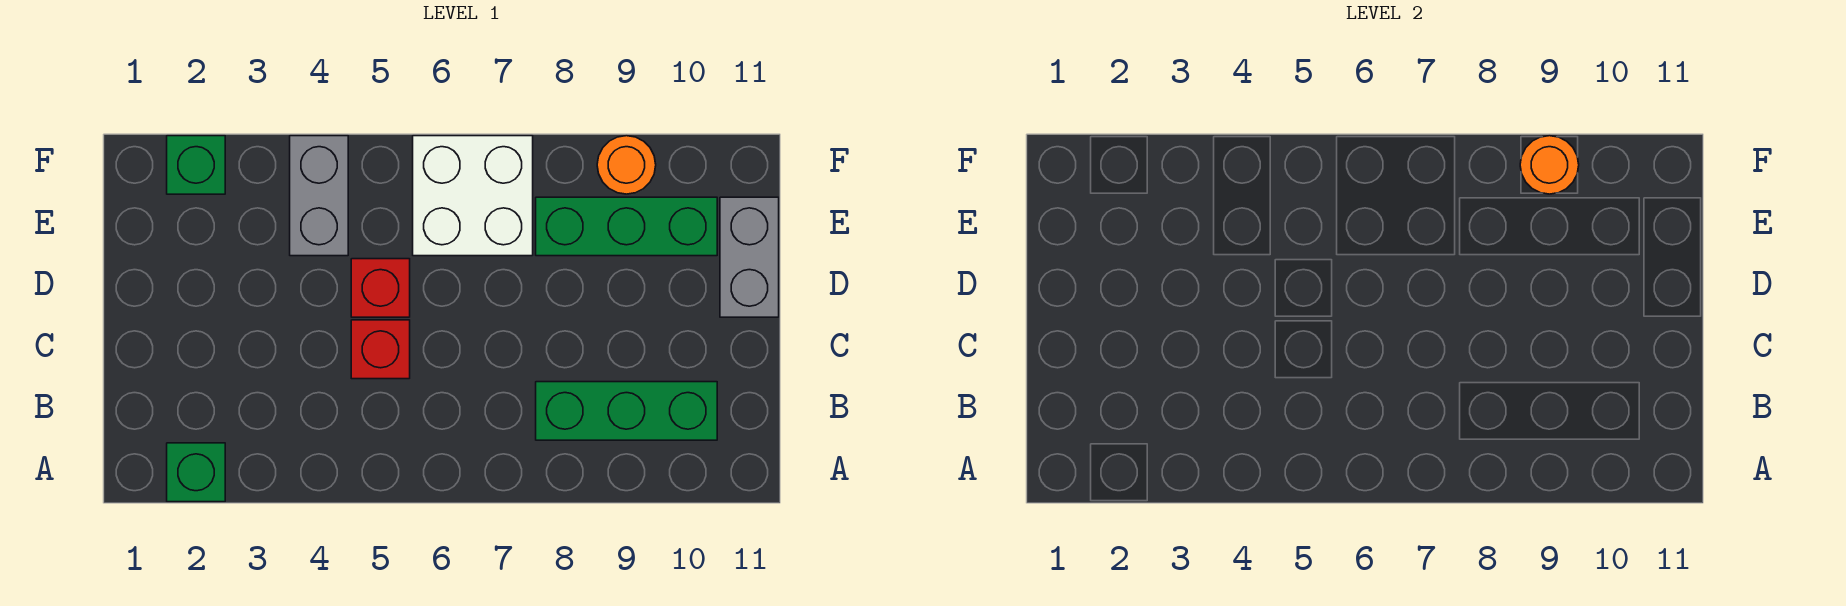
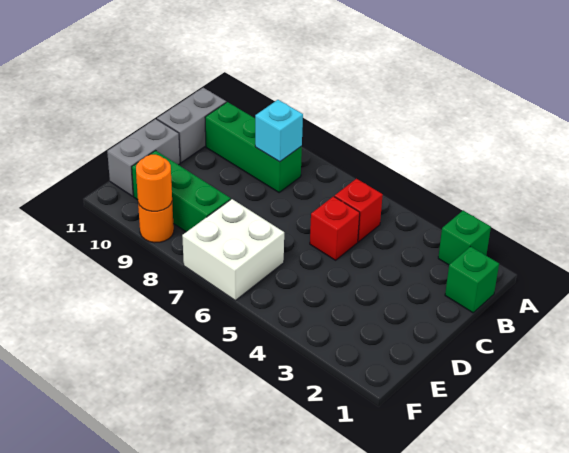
none -> cyan brick B8 level 2
red brick D5 level 1 -> red brick B5 level 1
grey brick E4:F4 level 1 -> grey brick B11:C11 level 1
green brick F2 level 1 -> green brick B1 level 1

